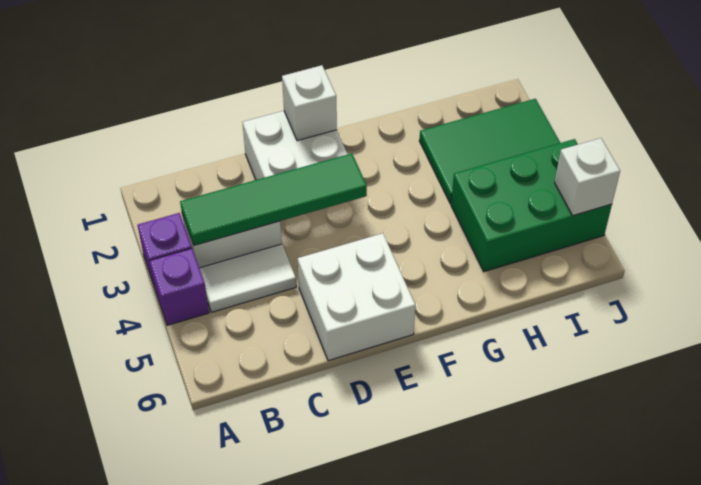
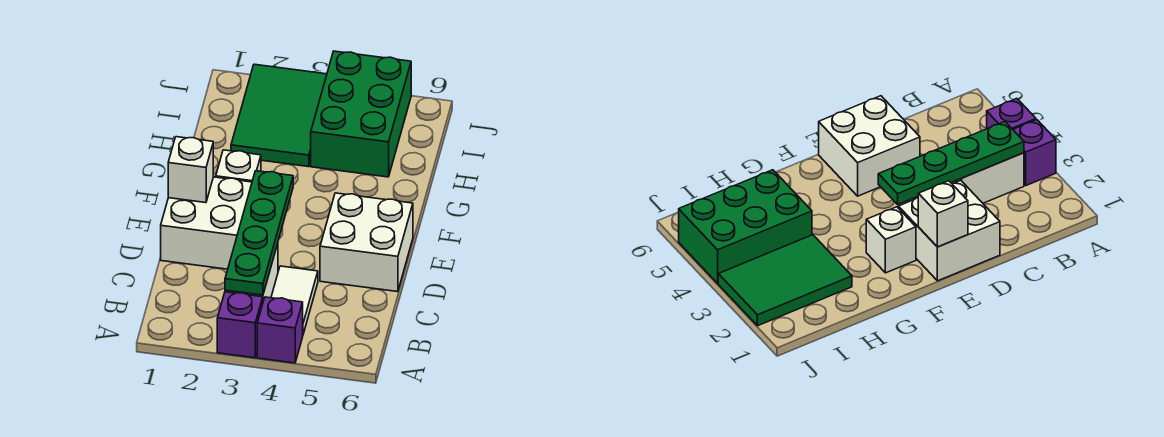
green tile B3:E3 level 2 -> green plate B3:E3 level 2
white brick J5 level 2 -> white brick F2 level 1

